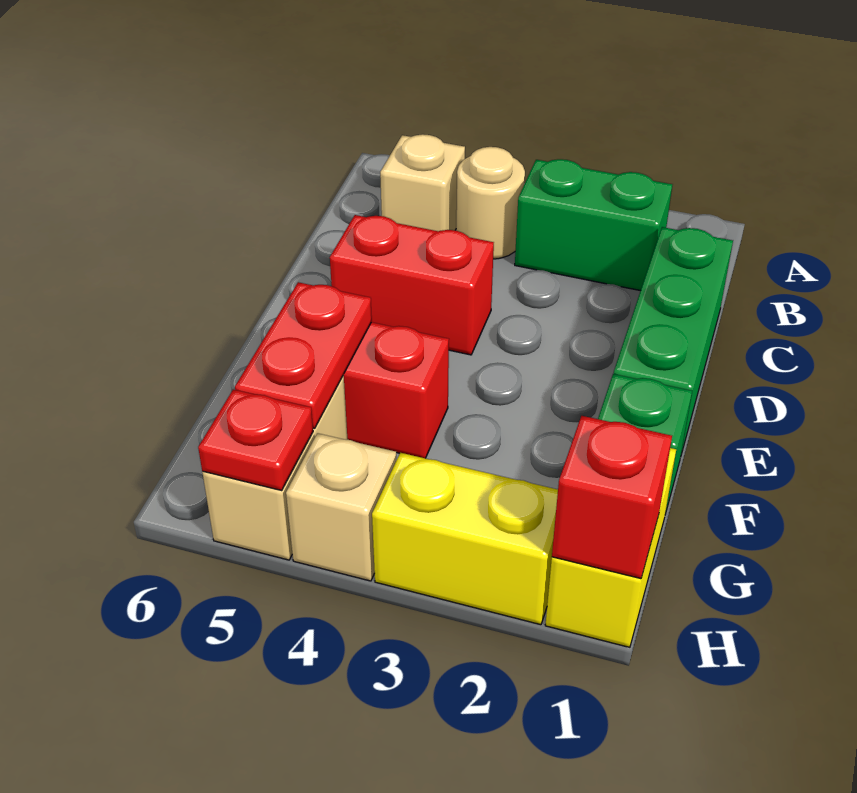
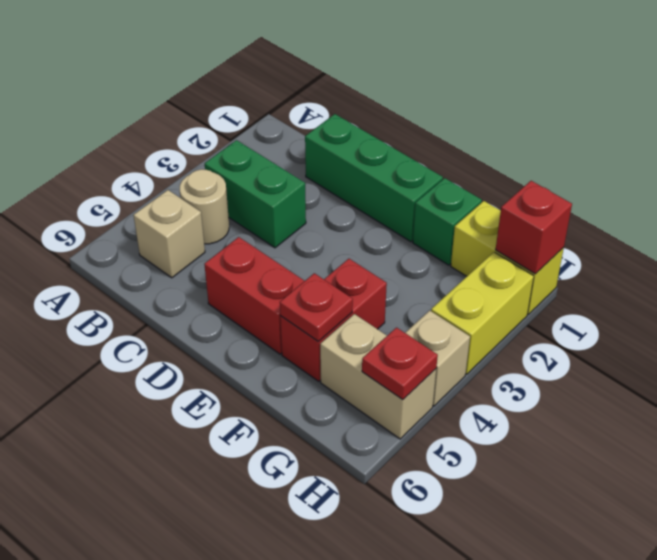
green brick B2:B3 level 1 -> green brick B3:C3 level 1
red brick D4:D5 level 1 -> red brick D5:E5 level 1
red plate F5:G5 level 2 -> red plate F5 level 2

